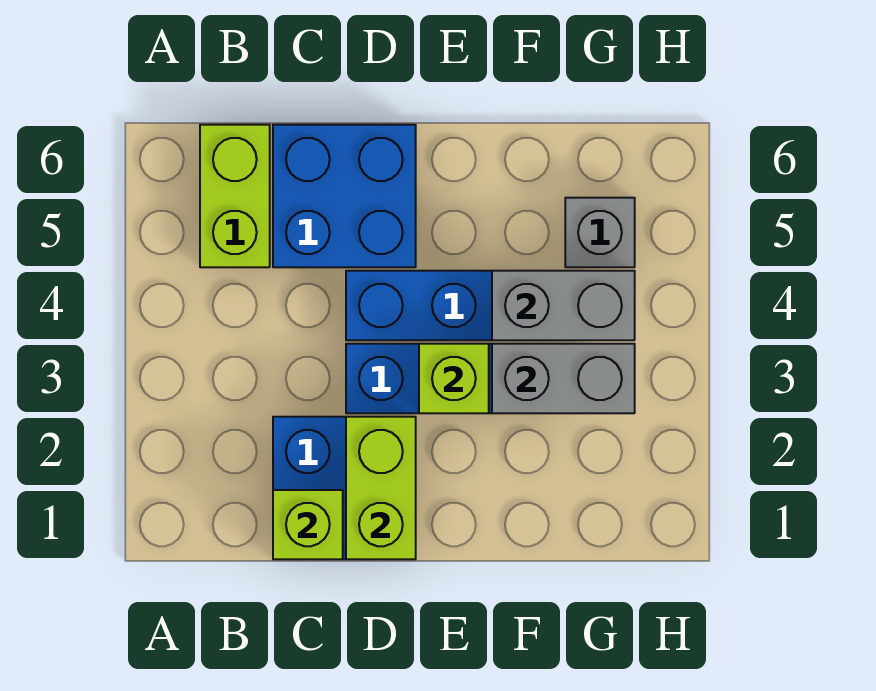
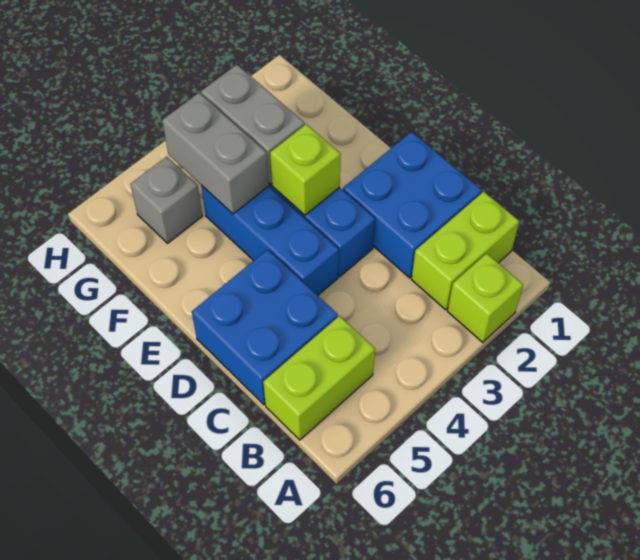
lime brick C1 level 2 -> lime brick A2 level 1
lime brick D1:D2 level 2 -> lime brick B1:B2 level 1

